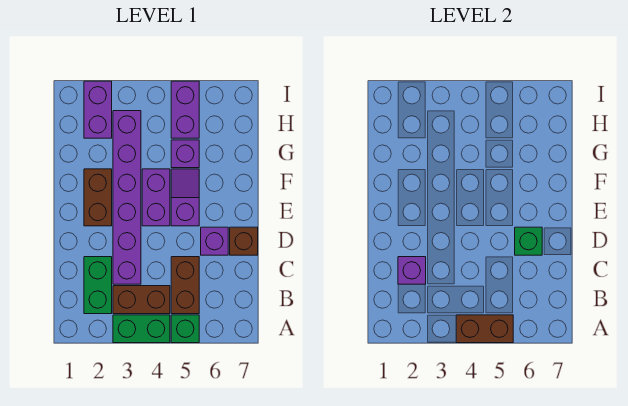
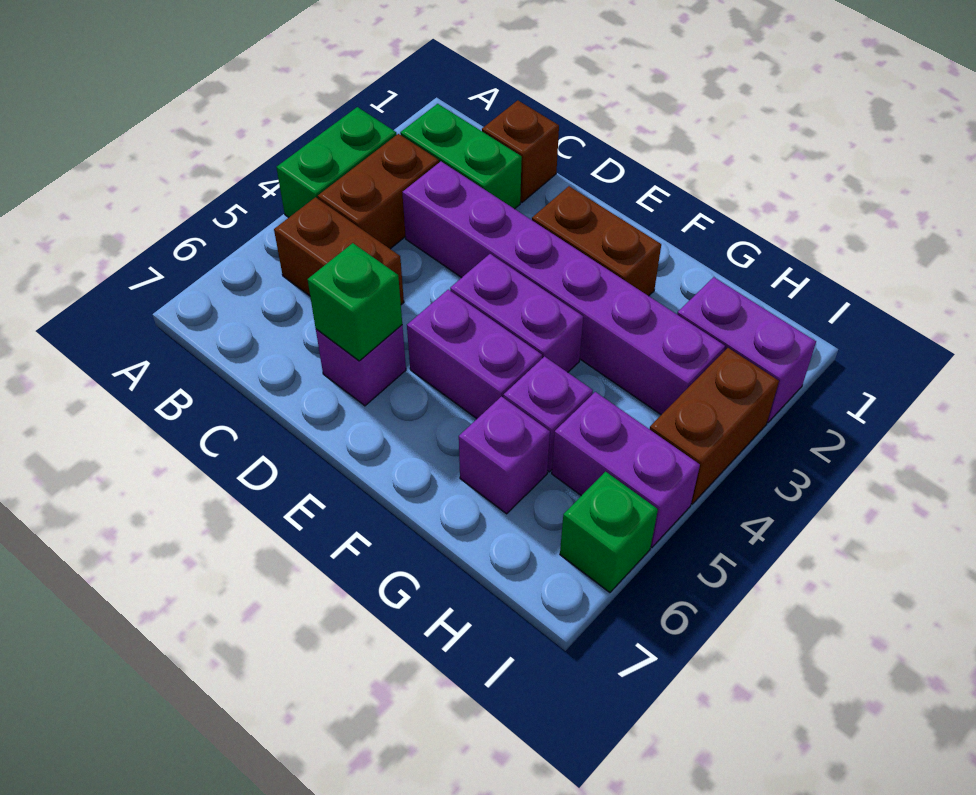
brown brick A4:A5 level 2 -> brown brick I3:I4 level 1
green brick A5 level 1 -> green brick I6 level 1
purple brick C2 level 2 -> purple brick G6 level 1
brown brick D7 level 1 -> brown brick C1 level 1
purple slope E5:F5 level 1 top E -> purple brick E5:F5 level 1

